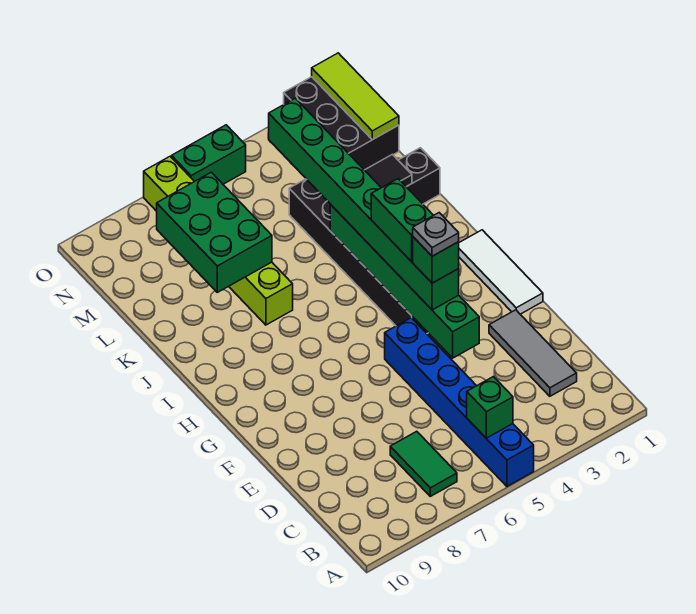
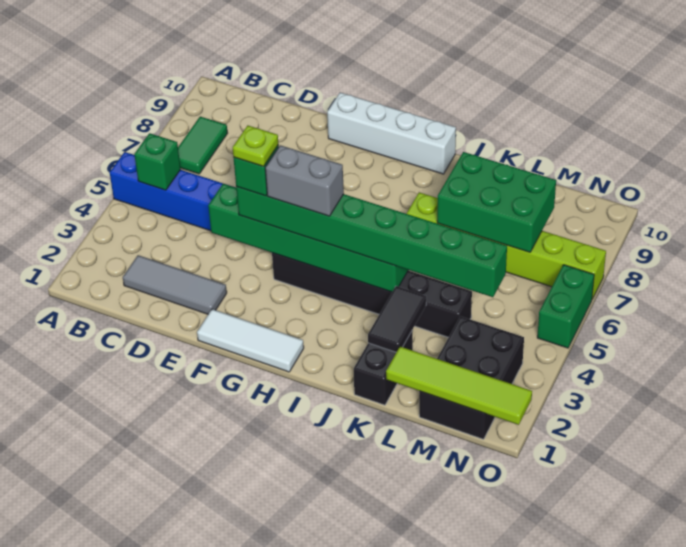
green tile B7:C7 level 1 -> green tile B7:B8 level 1
grey plate F4 level 5 -> lime plate F4 level 5
none -> white brick F10:I10 level 1
green brick G4:H4 level 4 -> grey brick G4:H4 level 4
black brick M1:O2 level 1 -> black brick M1:N3 level 1
lime tile M1:O1 level 2 -> lime tile L1:O1 level 2

